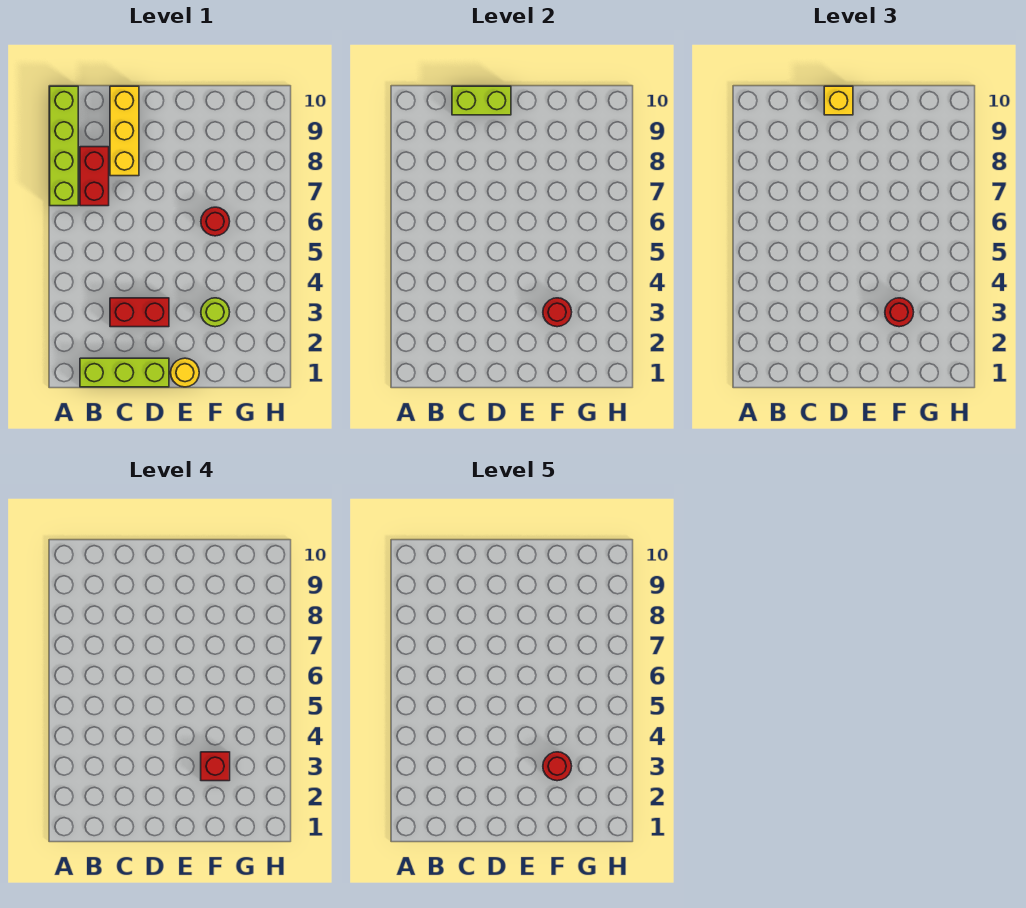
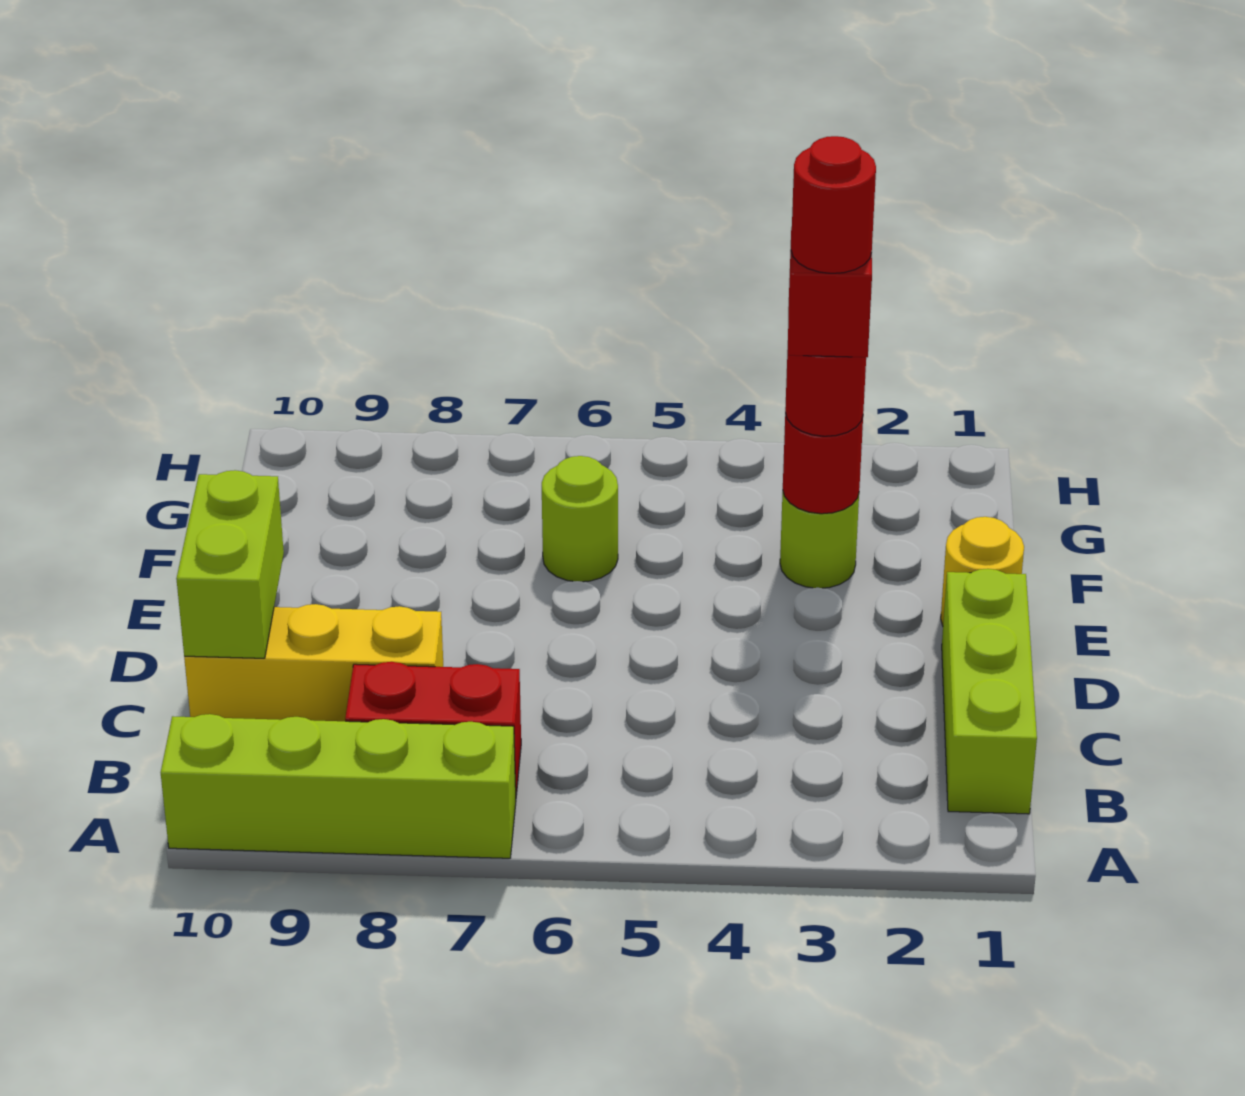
red brick C3:D3 level 1 -> none
yellow brick D10 level 3 -> none
red round brick F6 level 1 -> lime round brick F6 level 1

